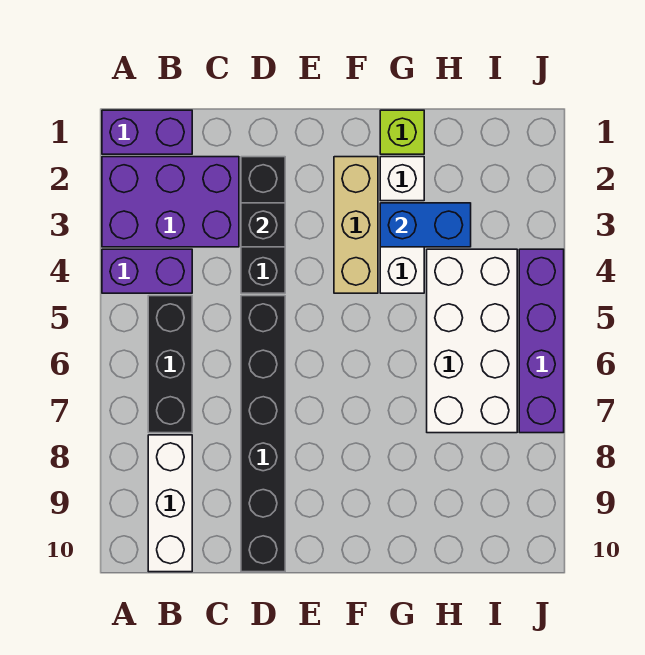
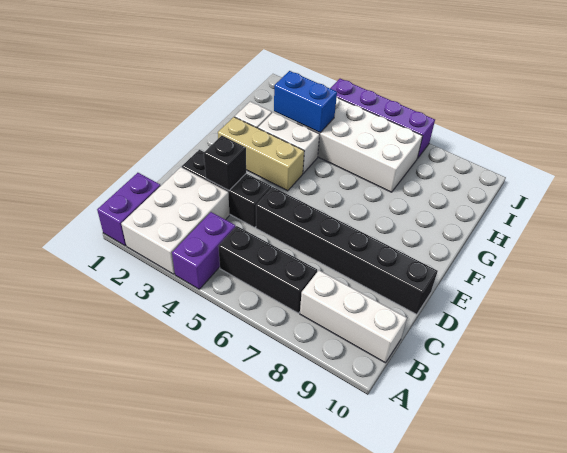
purple brick A2:C3 level 1 -> white brick A2:C3 level 1
lime brick G1 level 1 -> none
blue brick G3:H3 level 2 -> blue brick H3:H4 level 2

